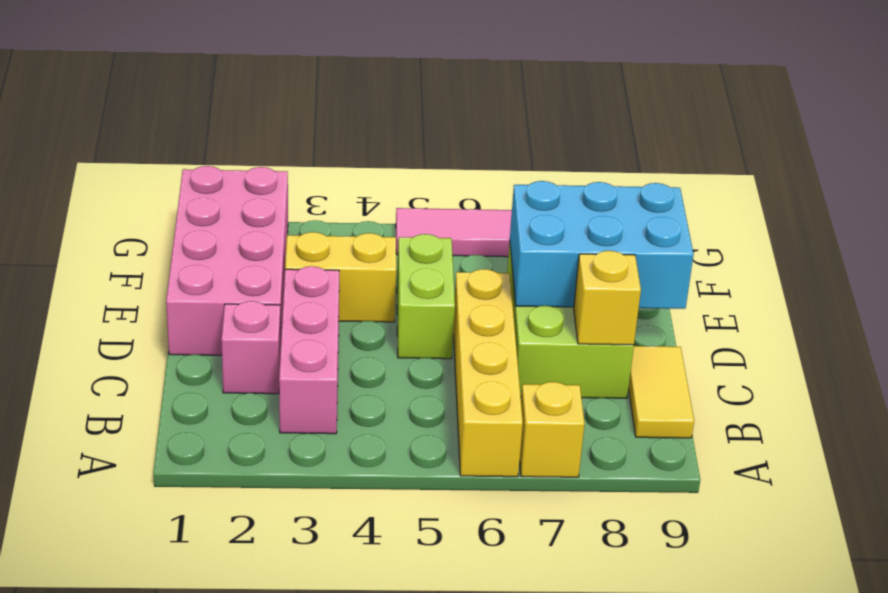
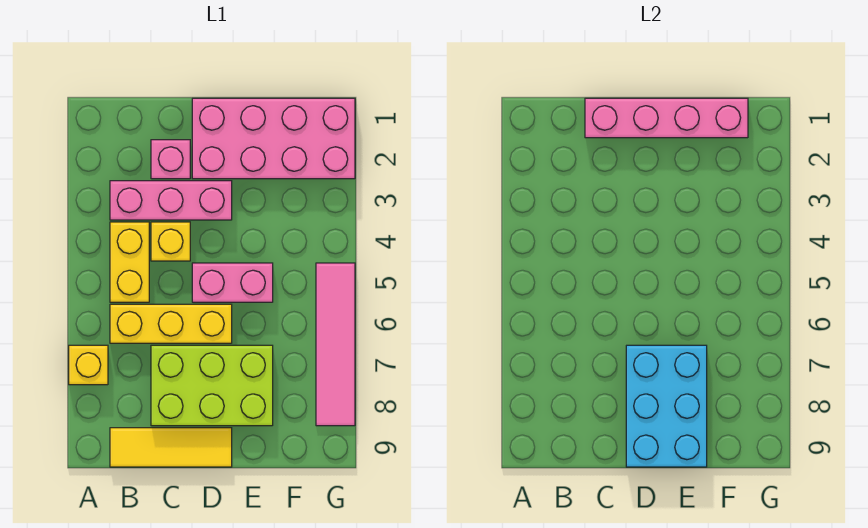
yellow brick A6:D6 level 1 -> yellow brick B6:D6 level 1
yellow tile B9:C9 level 1 -> yellow tile B9:D9 level 1
none -> pink brick C1:F1 level 2
yellow brick C8 level 2 -> yellow brick C4 level 1
lime brick D5:E5 level 1 -> pink brick D5:E5 level 1
yellow brick E3:E4 level 1 -> yellow brick B4:B5 level 1

